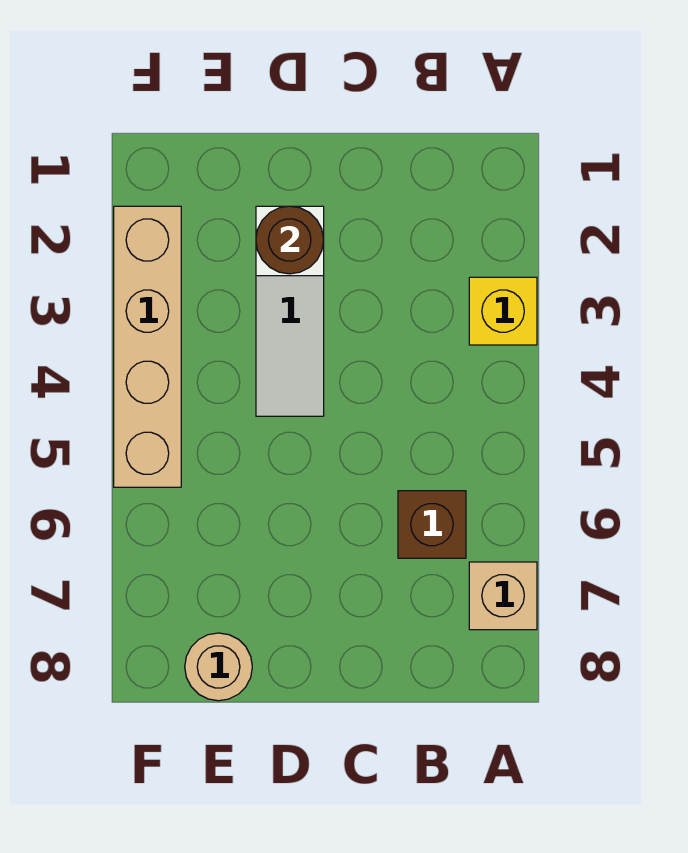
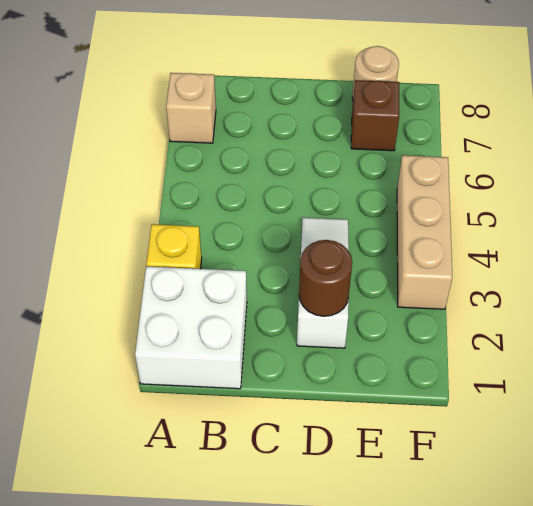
none -> white brick A1:B2 level 1
brown brick B6 level 1 -> brown brick E7 level 1
tan brick F2:F5 level 1 -> tan brick F3:F5 level 1

